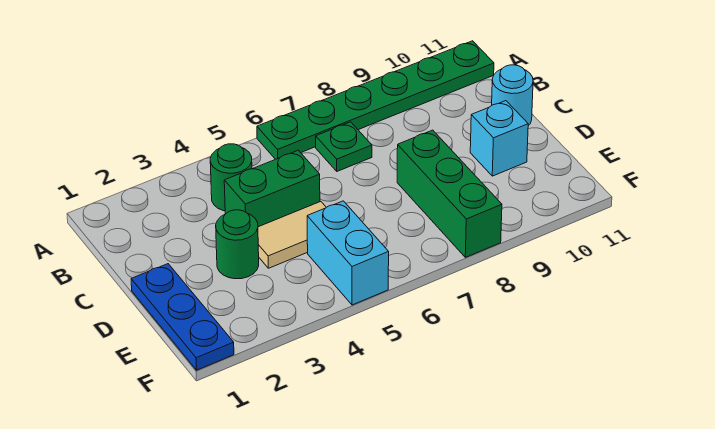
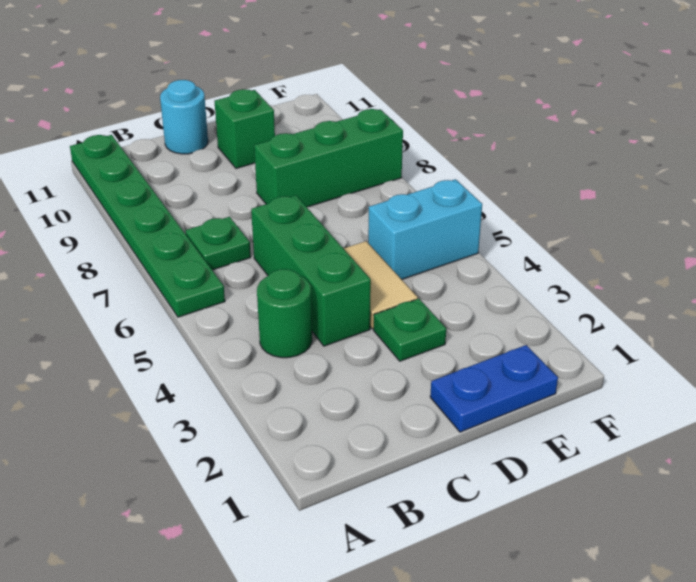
green brick C4:C5 level 1 -> green brick C4:C6 level 1
blue plate D1:F1 level 1 -> blue plate D1:E1 level 1
green round brick D3 level 1 -> green plate D3 level 1
cyan brick D10 level 1 -> green brick D10 level 1

